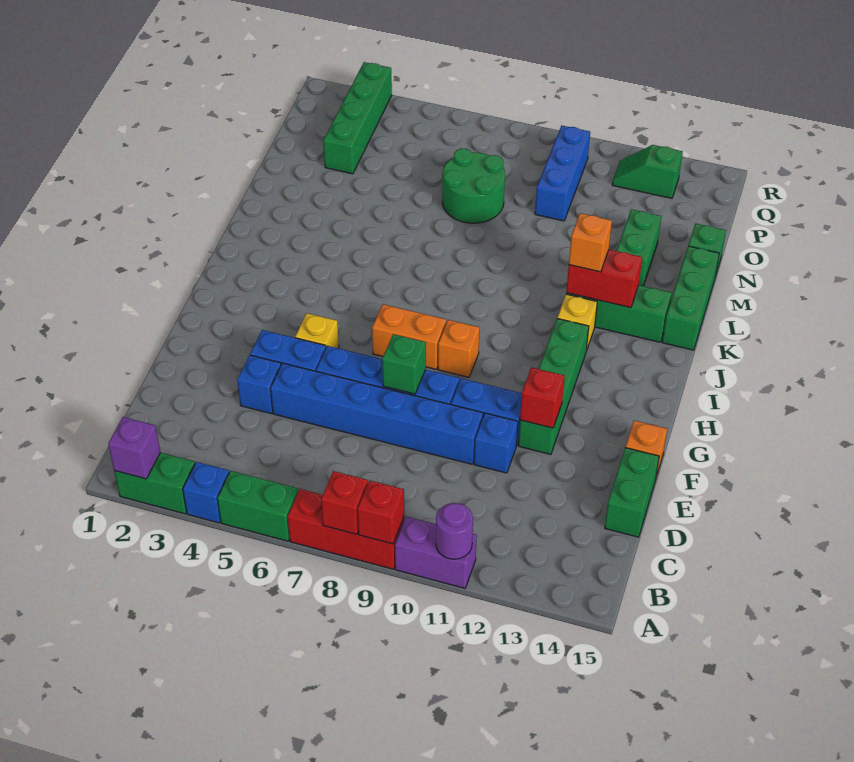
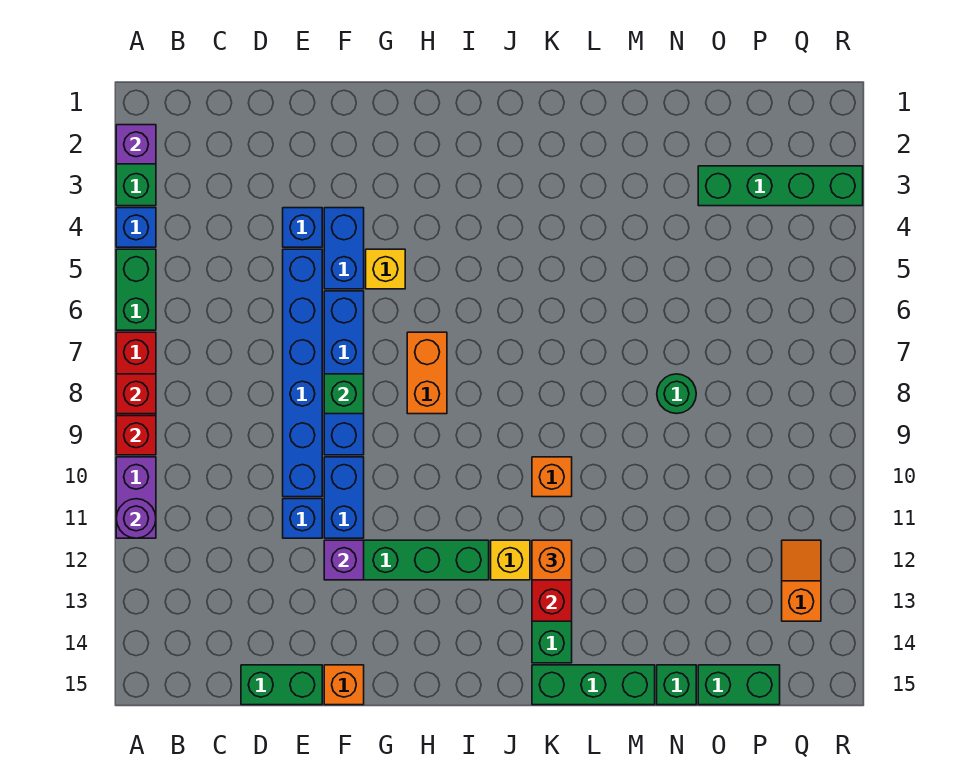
red brick F12 level 2 -> purple brick F12 level 2
orange brick H9 level 1 -> orange brick K10 level 1
green brick M13:N13 level 1 -> green brick O15:P15 level 1
green round brick N7:O8 level 1 -> green round brick N8 level 1
blue brick O10:Q10 level 1 -> none
green slope Q12:Q13 level 1 top 13 -> orange slope Q12:Q13 level 1 top 13

